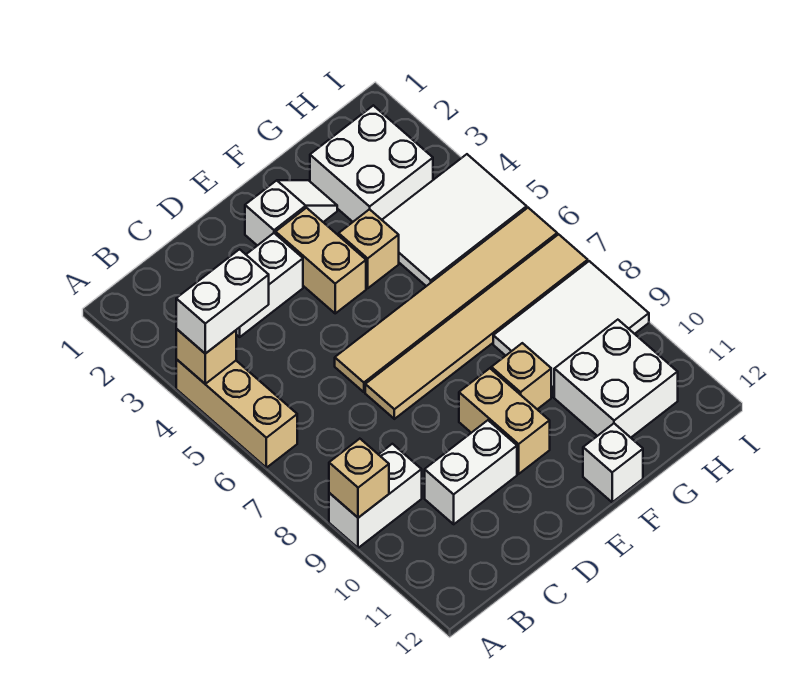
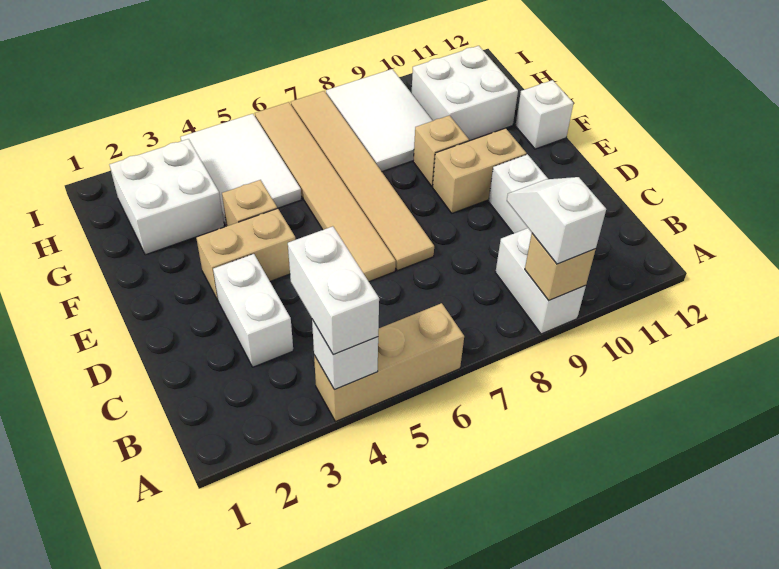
tan brick A4 level 2 -> white brick A4 level 2
white slope E2:F2 level 1 top E -> white slope A9:B9 level 3 top A

